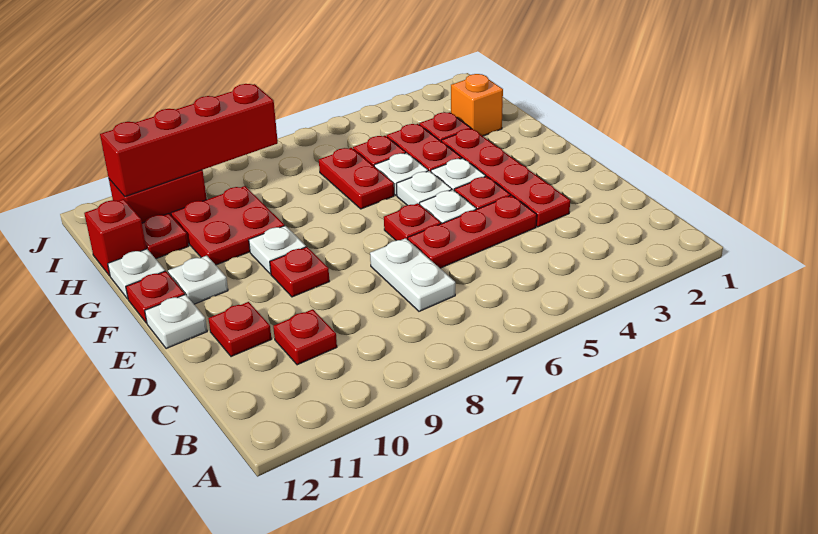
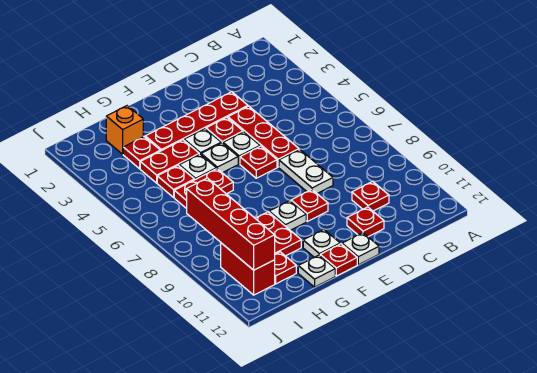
white plate C7:D7 level 1 -> white plate D7:D8 level 1
red brick H12 level 1 -> none

